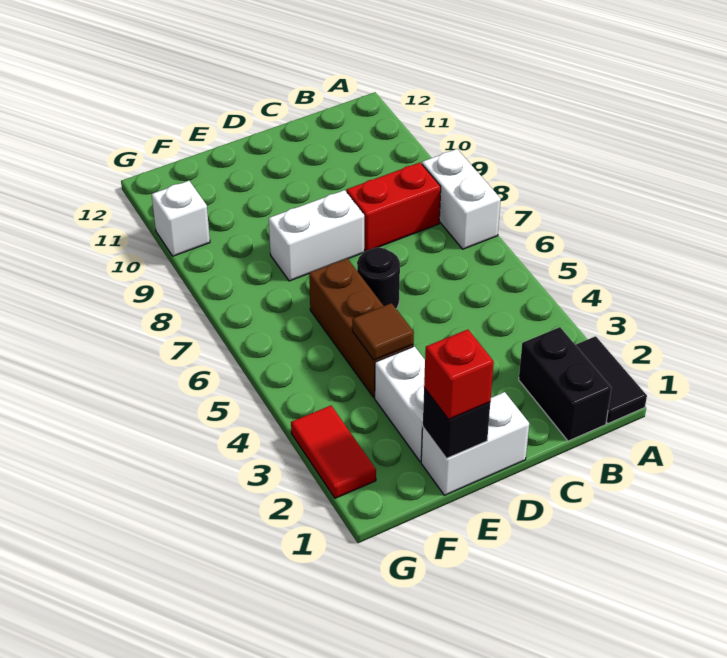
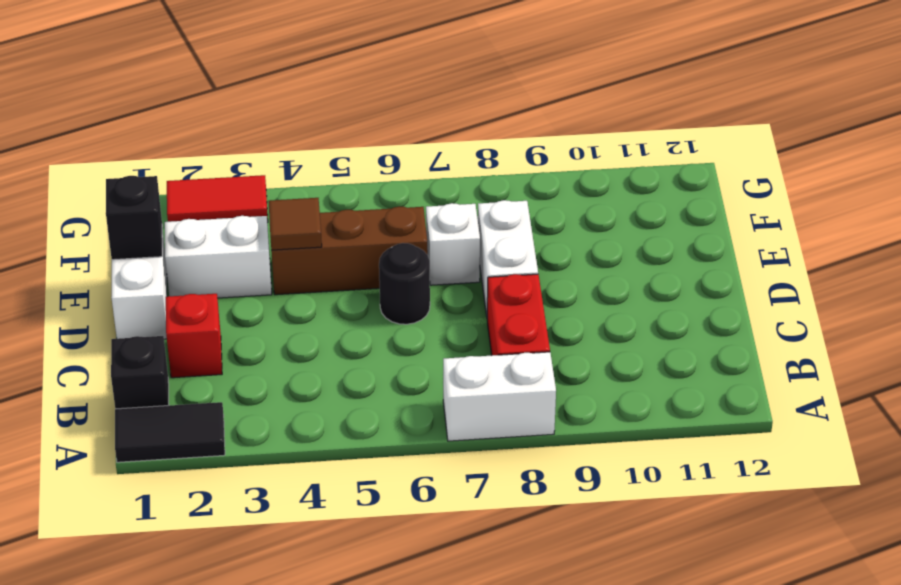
black brick B1:B2 level 1 -> black brick B1 level 1
red brick E1 level 3 -> red brick C2 level 1
white brick G10 level 1 -> white brick E7 level 1

